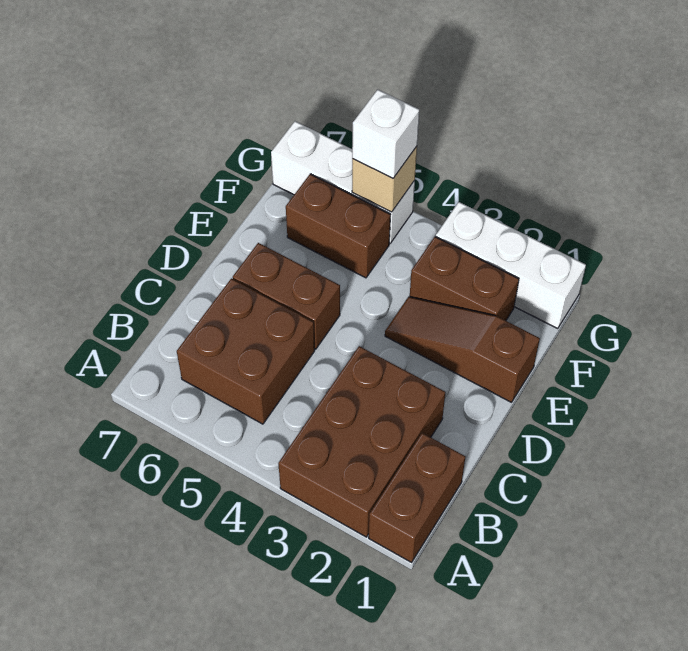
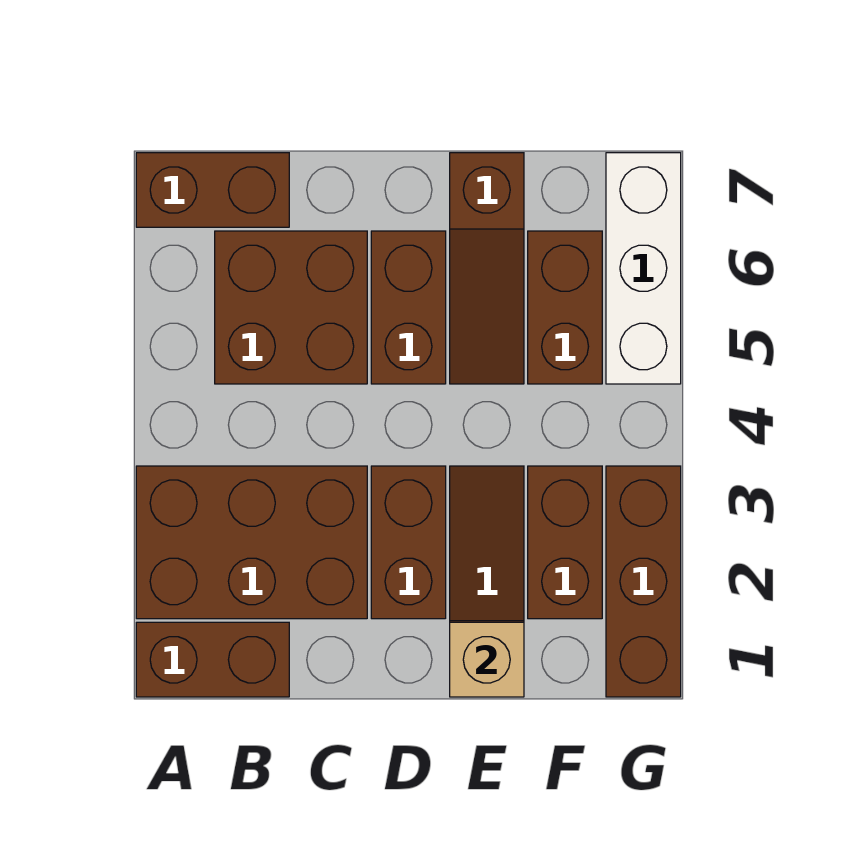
none -> brown brick A7:B7 level 1
none -> brown brick D2:D3 level 1
none -> brown slope E5:E7 level 1 top 7
white brick G1:G3 level 1 -> brown brick G1:G3 level 1
tan brick G5 level 2 -> tan brick E1 level 2
white brick G5 level 3 -> none

